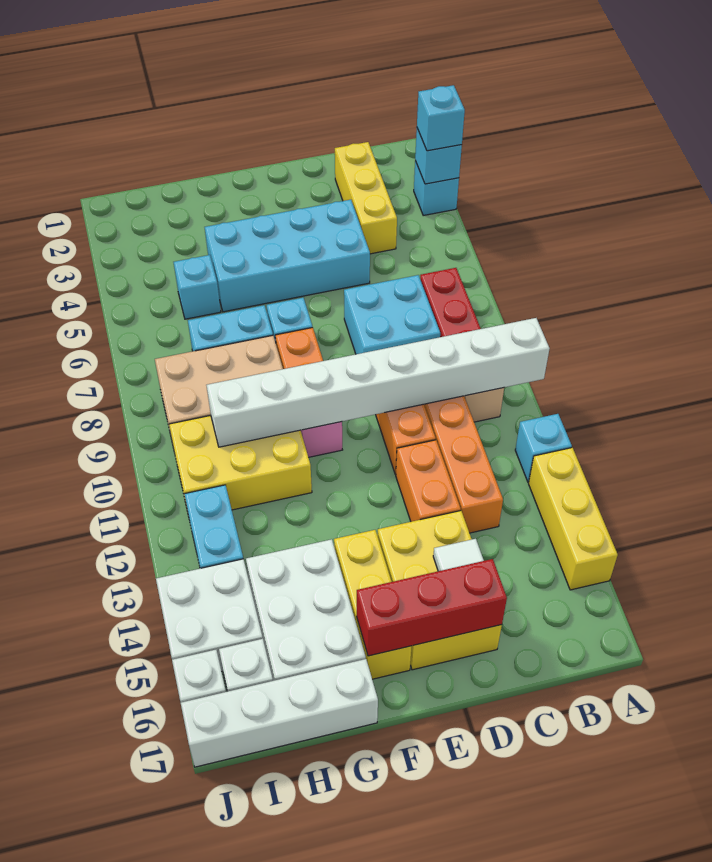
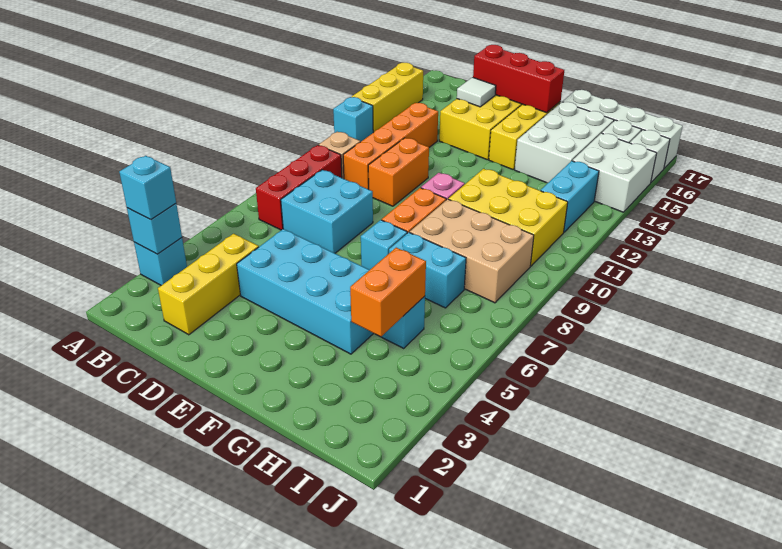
white brick A10:H10 level 2 -> none
orange brick D12:D13 level 1 -> orange brick H4:H5 level 2

